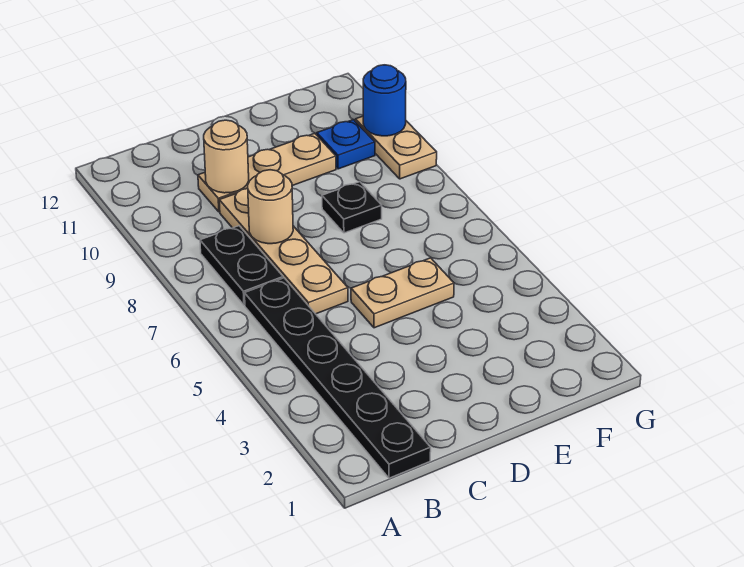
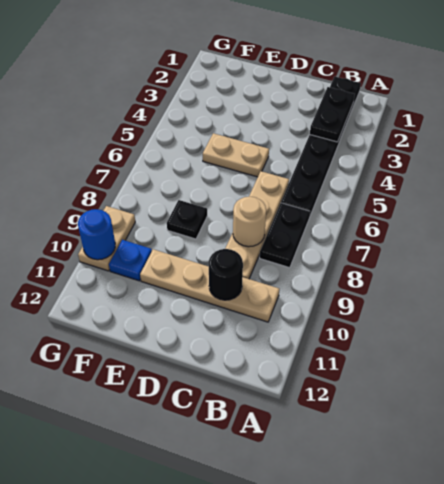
none -> black plate B2:B3 level 2
tan plate C10:E10 level 1 -> tan plate B10:E10 level 1
tan round brick C10 level 2 -> black round brick C10 level 2

